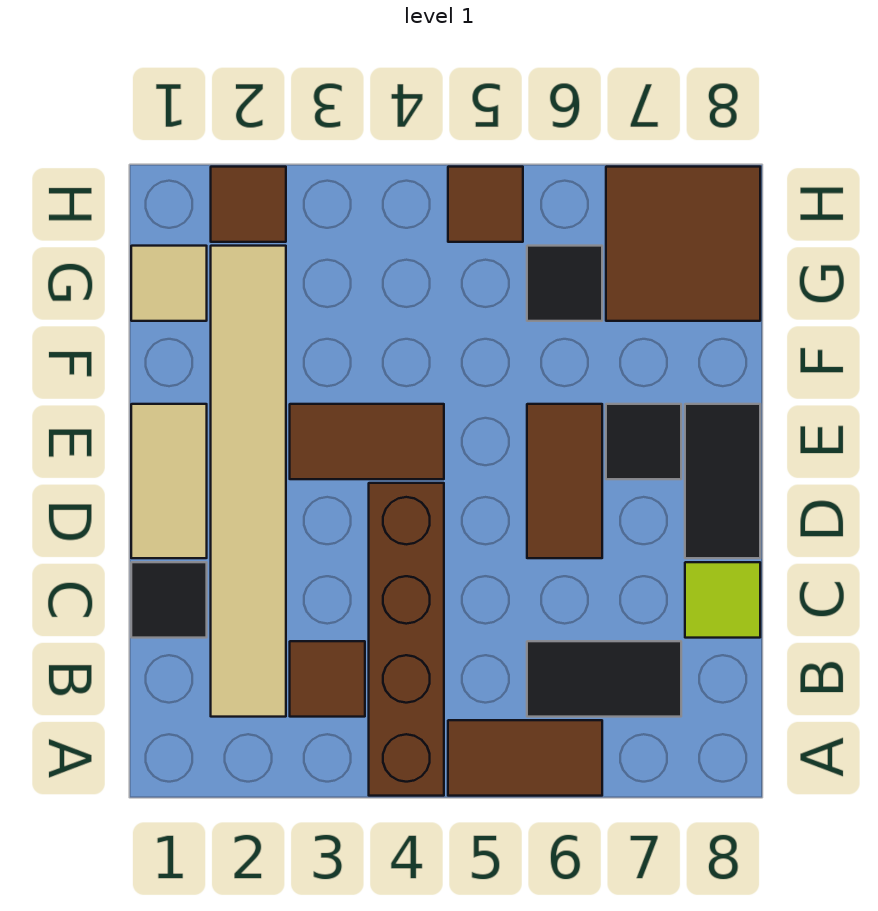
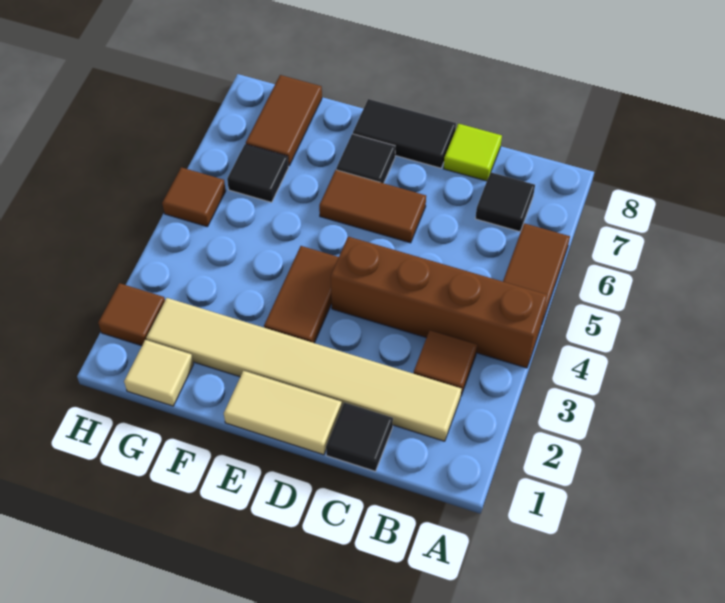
black tile B6:B7 level 1 -> black tile B7 level 1
brown tile G7:H8 level 1 -> brown tile G7:G8 level 1

